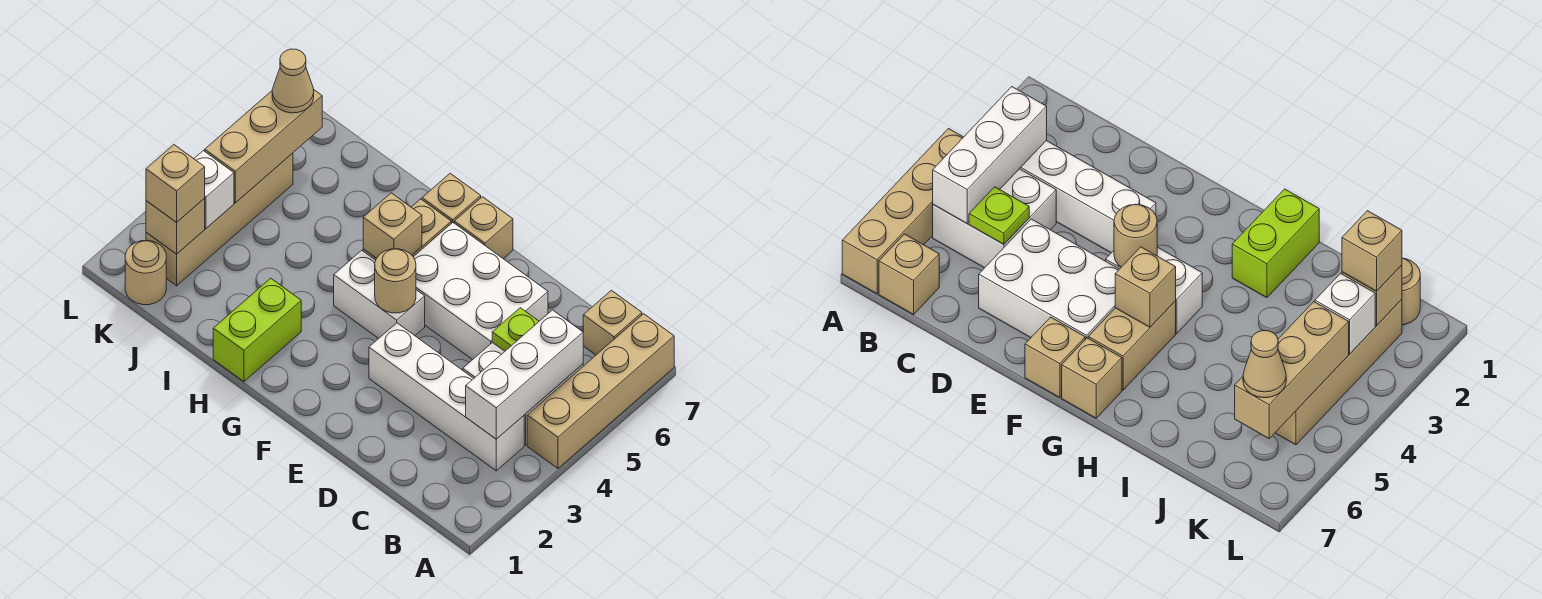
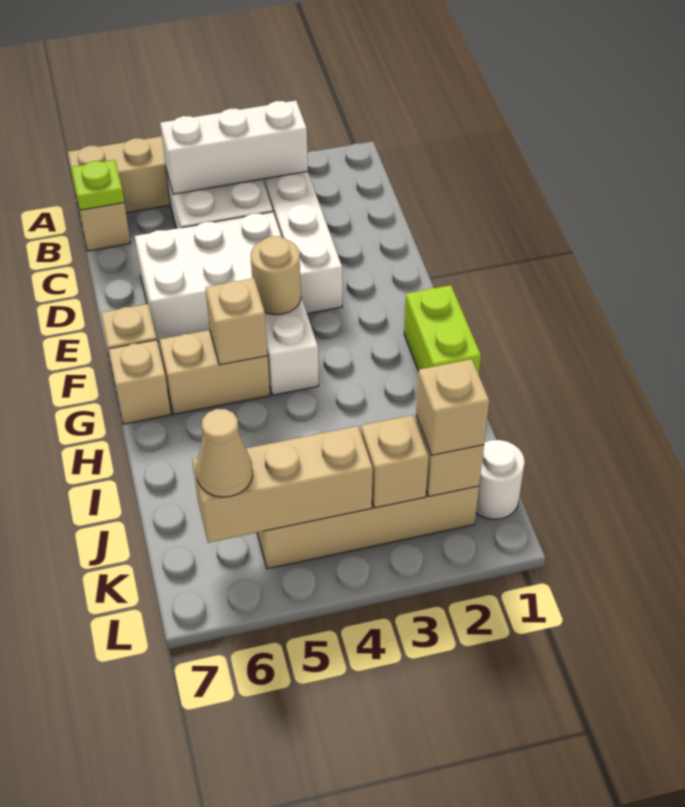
lime plate C5 level 2 -> lime plate B7 level 2
white brick D5:F6 level 1 -> white brick D4:E6 level 1
lime brick H1:H2 level 1 -> lime brick G1:H1 level 1
tan round brick K1 level 1 -> white round brick K1 level 1
white brick K3 level 2 -> tan brick K3 level 2

